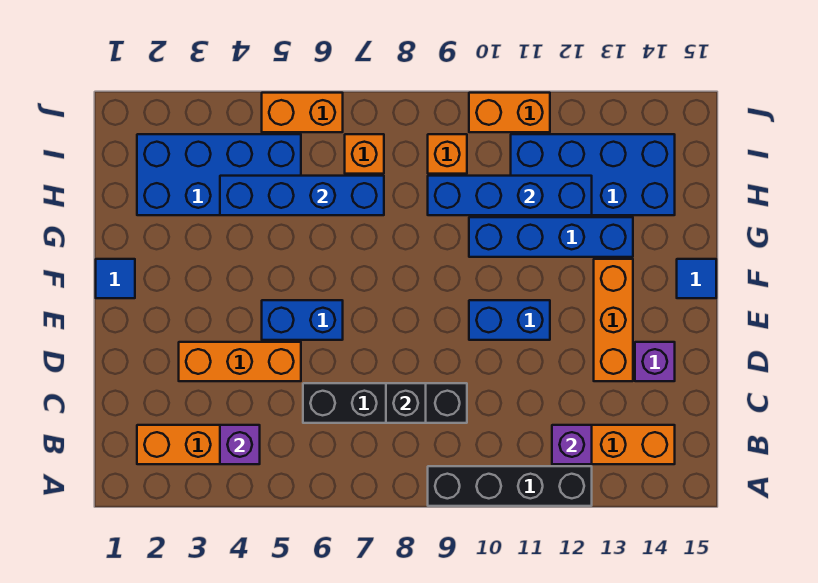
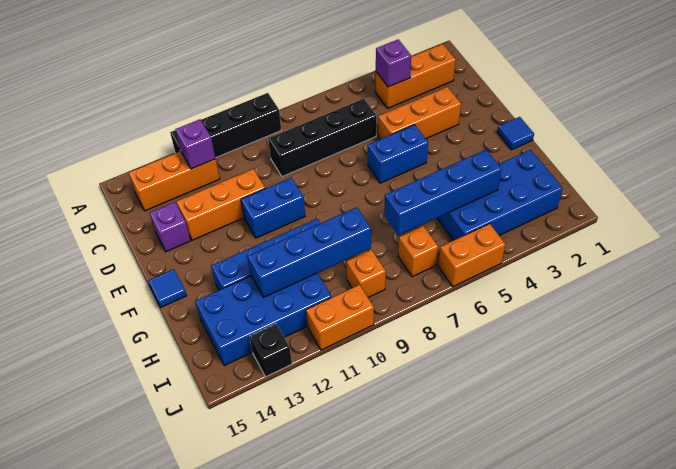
black brick C8 level 2 -> black brick J13 level 1
orange brick D13:F13 level 1 -> orange brick D11:D13 level 1

